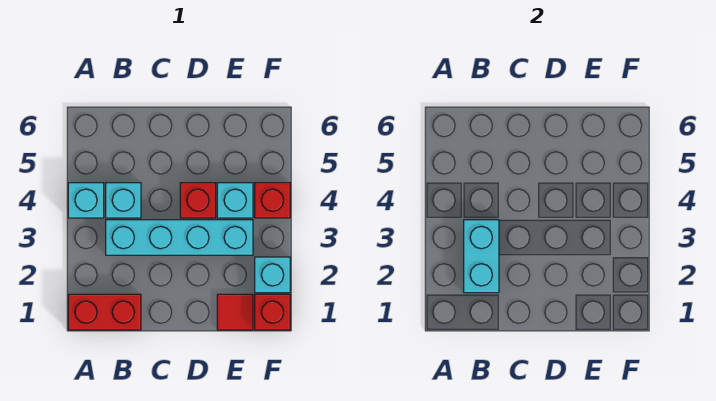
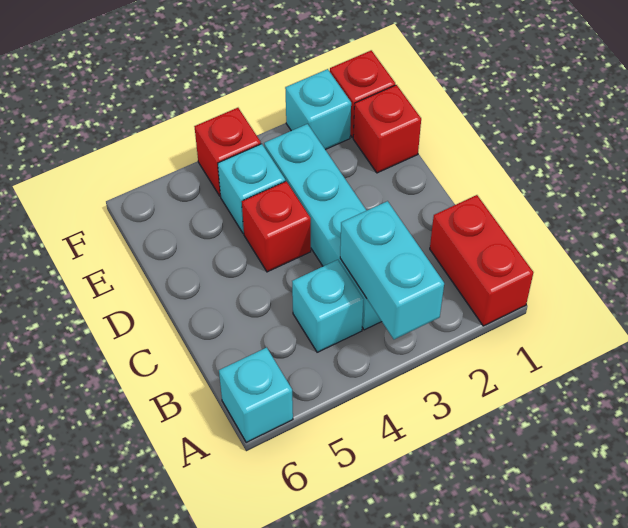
cyan brick A4 level 1 -> cyan brick A6 level 1
cyan brick B2:B3 level 2 -> cyan brick A3:B3 level 2
red tile E1 level 1 -> red brick E1 level 1

